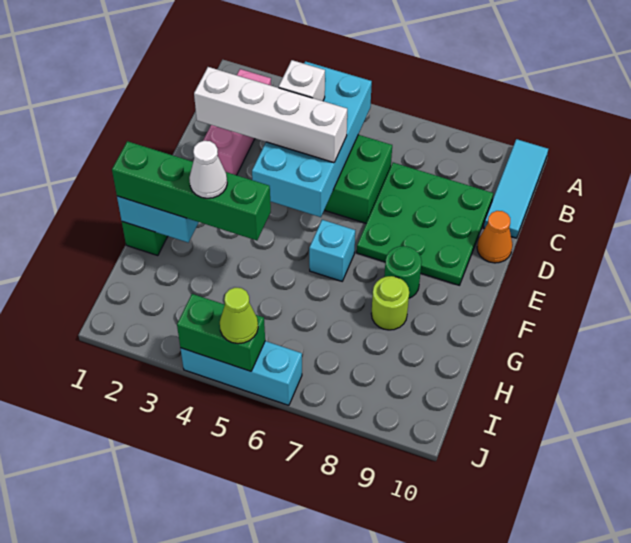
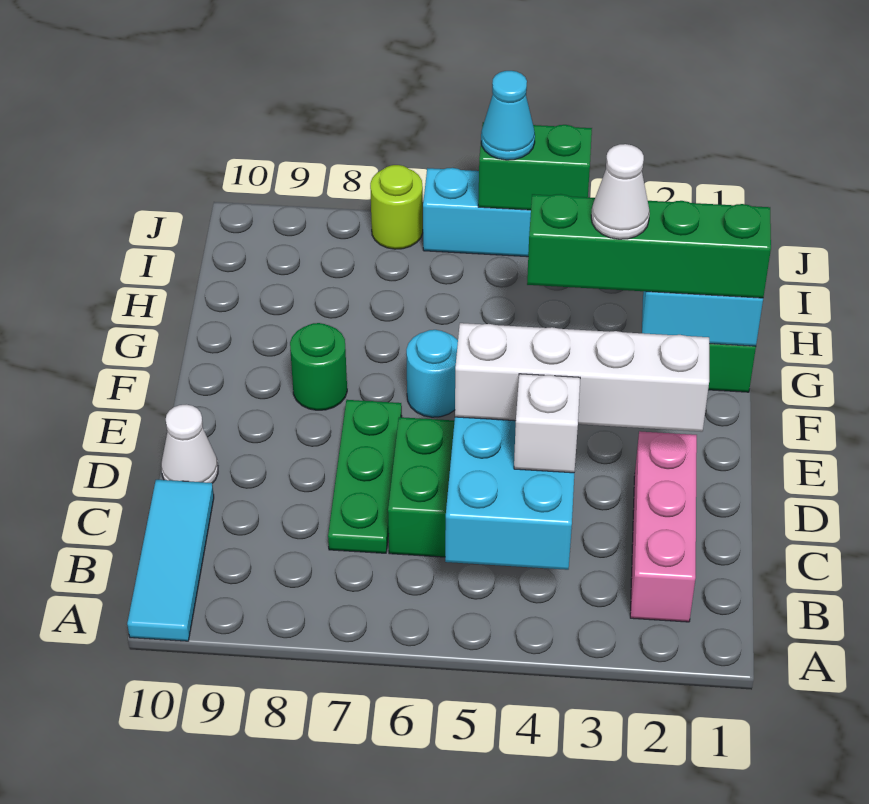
green plate C7:E9 level 1 -> green plate C7:E7 level 1
orange cone D10 level 1 -> white cone D10 level 1
cyan brick F6 level 1 -> cyan round brick F6 level 1
lime round brick G8 level 1 -> lime round brick J7 level 1
lime cone J5 level 3 -> cyan cone J5 level 3

